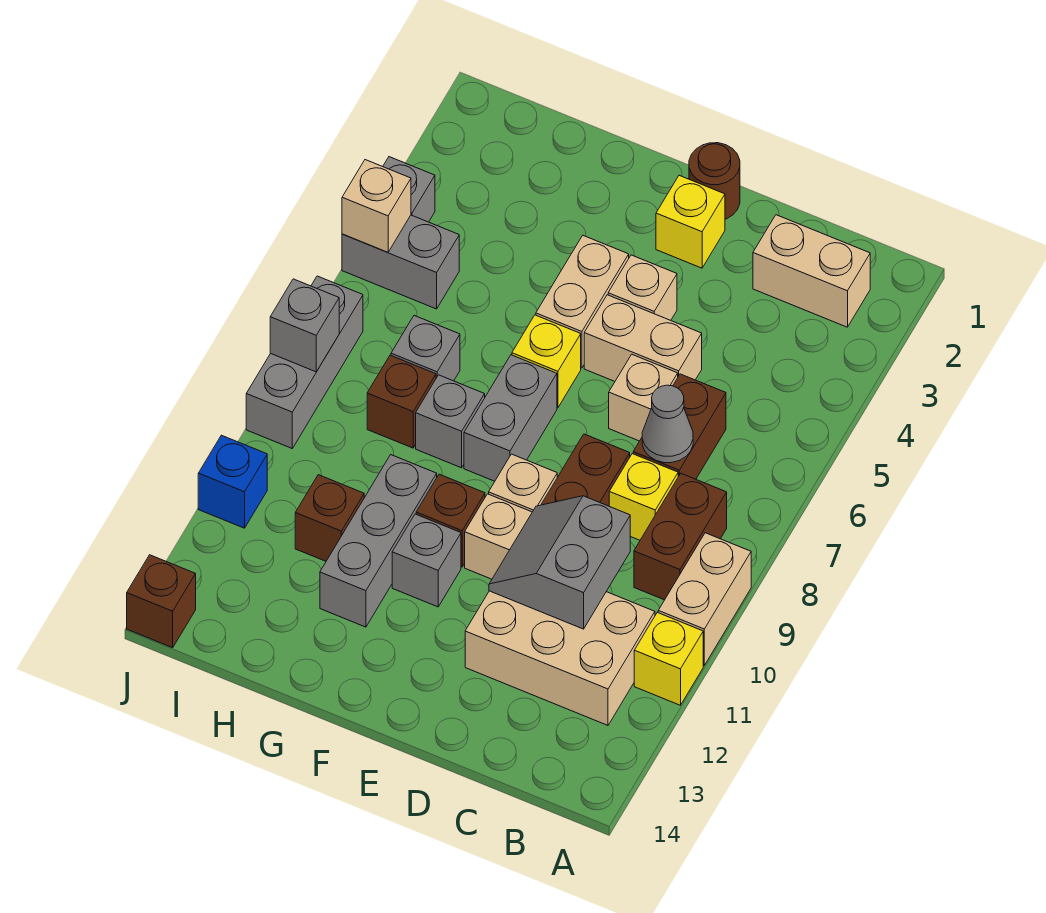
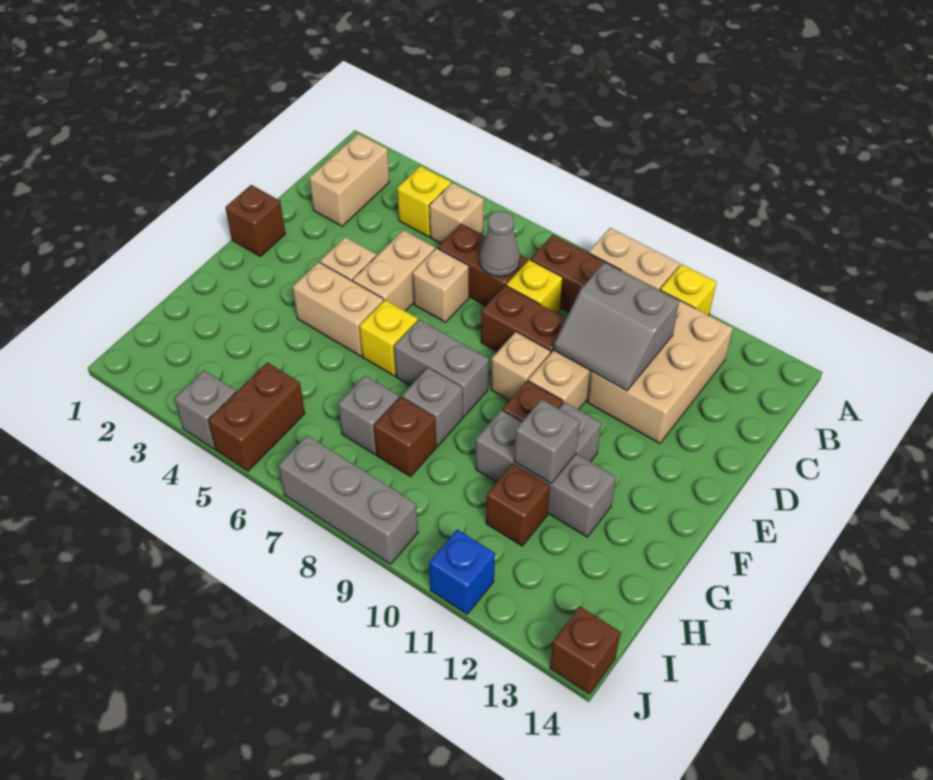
brown round brick E1 level 1 -> brown brick E1 level 1
yellow brick E2 level 1 -> yellow brick B4 level 1
grey brick I5:J5 level 1 -> brown brick I5:J5 level 1
tan brick J5 level 2 -> tan brick B5 level 1
grey brick J8 level 2 -> grey brick G11 level 2

